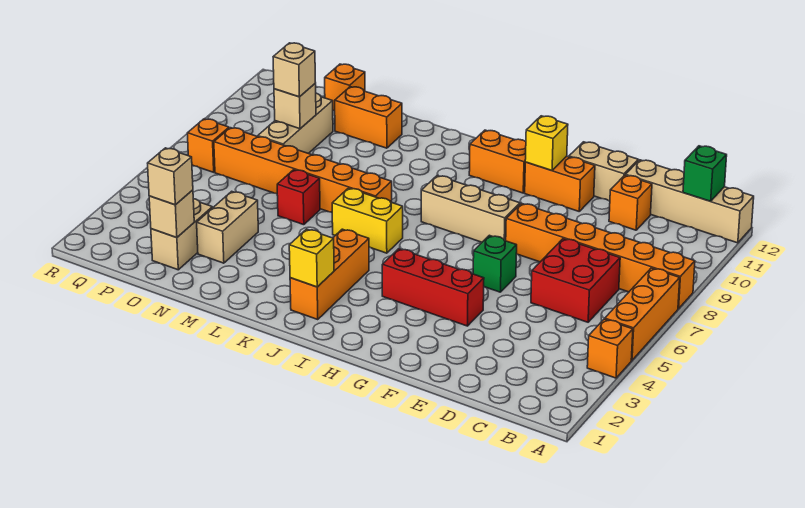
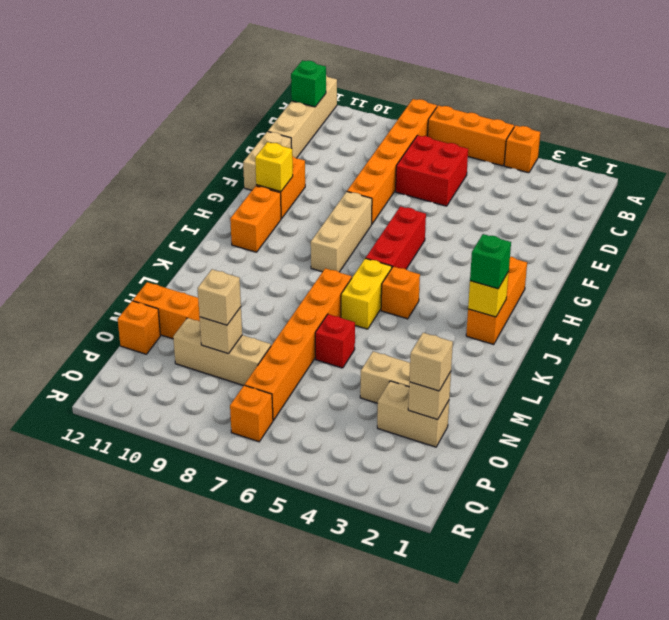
orange brick D11 level 1 -> orange brick J5 level 1
red brick F4:H4 level 1 -> red brick G6:I6 level 1
green brick F6 level 1 -> green brick J2 level 3
orange brick J2:J4 level 1 -> orange brick H2:J2 level 1
orange brick M11:N11 level 1 -> orange brick N11:N12 level 1

